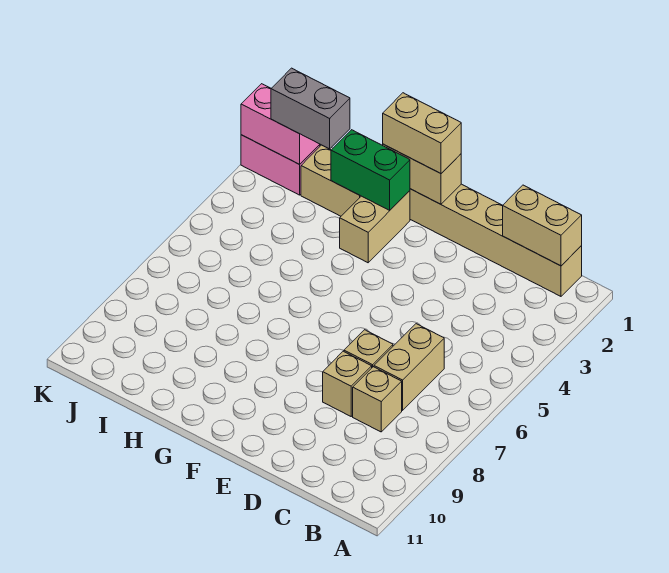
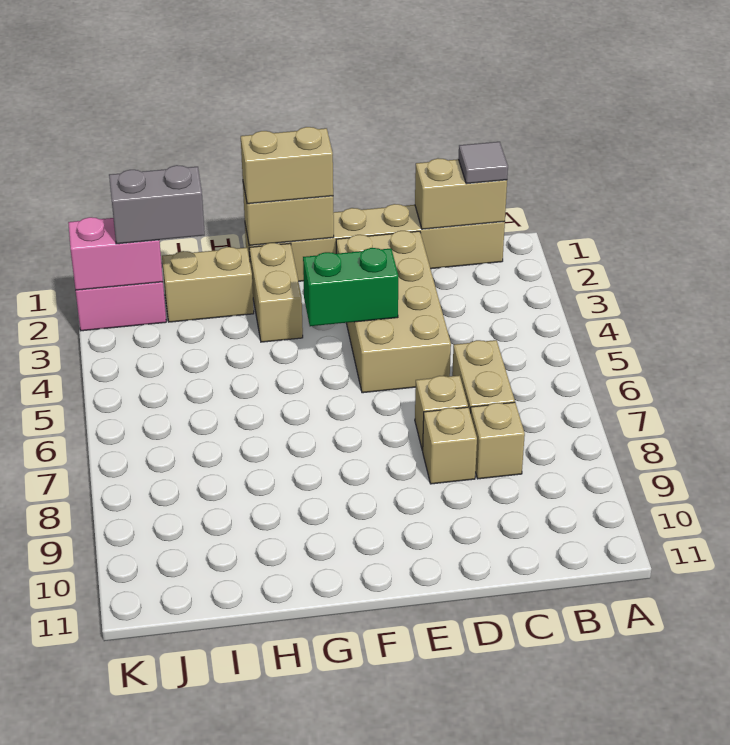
none -> grey tile B1 level 3
none -> tan brick D2:E5 level 1
green brick G2:H2 level 2 -> green brick E4:F4 level 2

